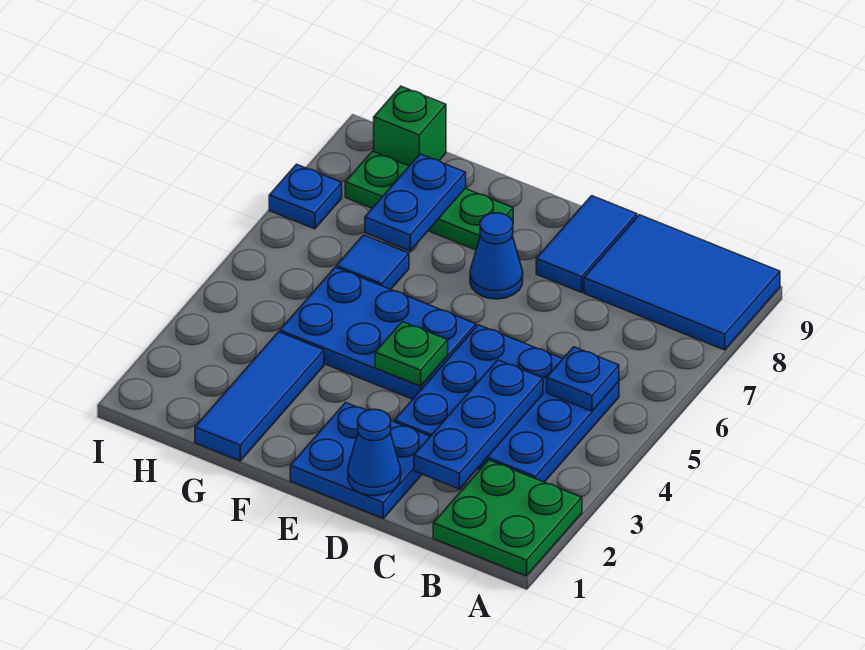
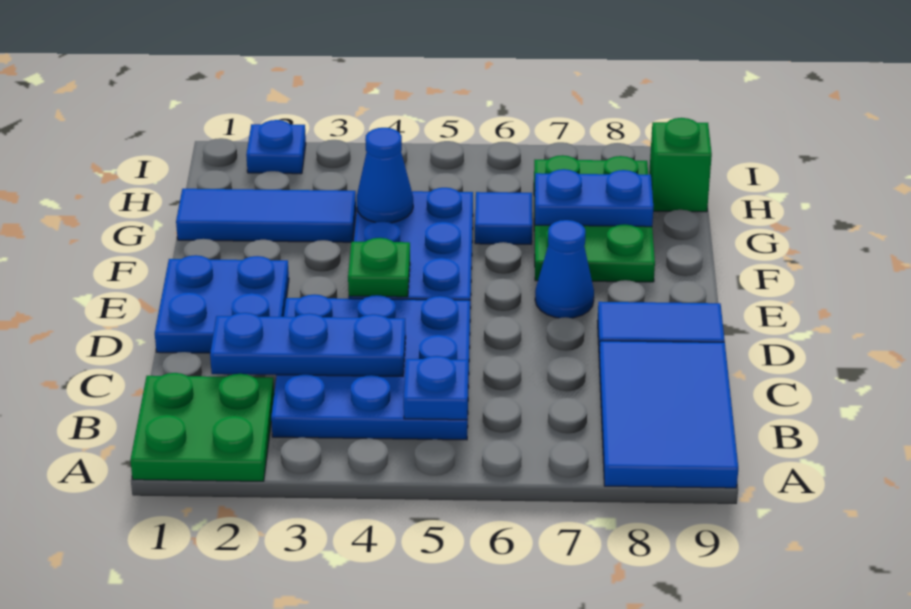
blue cone D1 level 2 -> blue cone G4 level 2
green plate F8:H8 level 1 -> green plate F7:H8 level 1
blue plate I7 level 1 -> blue plate I2 level 1

